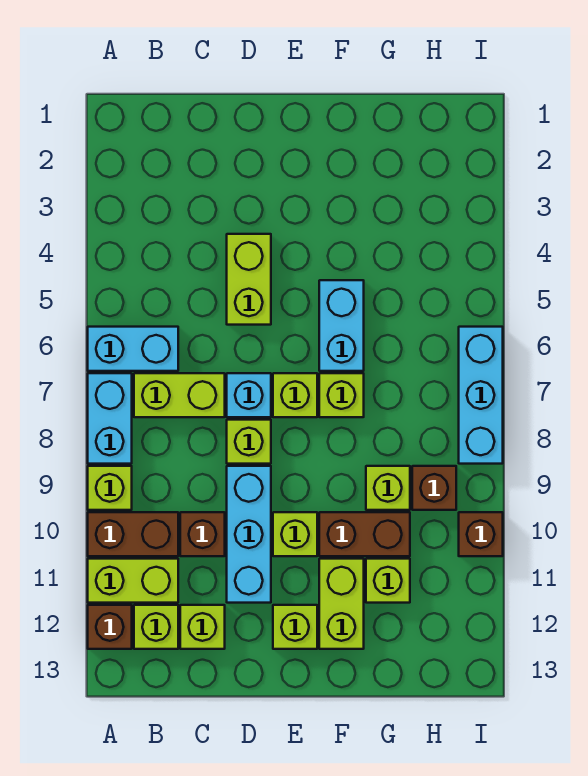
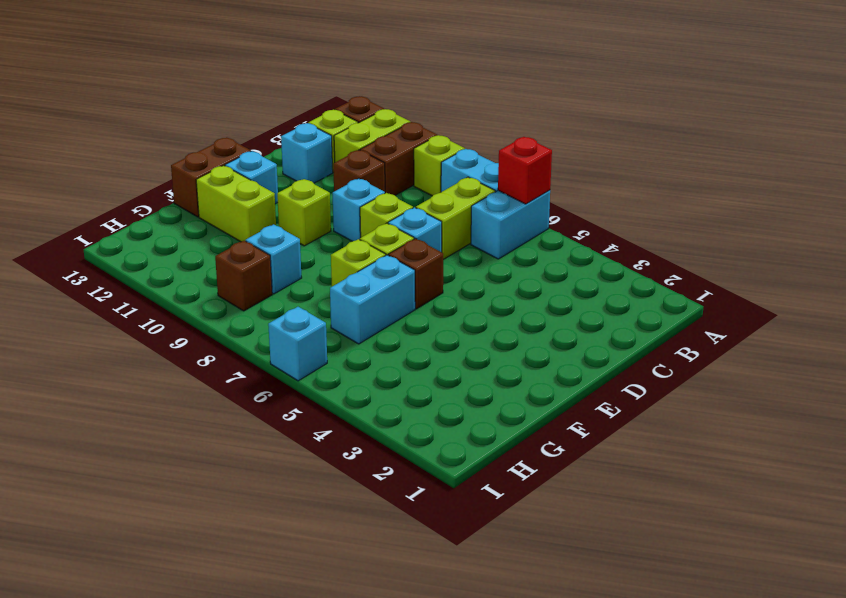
none -> red brick A6 level 2
lime brick C12 level 1 -> cyan brick C12 level 1
lime brick D4:D5 level 1 -> none
cyan brick D9:D11 level 1 -> cyan brick D9 level 1
lime brick E12 level 1 -> cyan brick E12 level 1
cyan brick F5:F6 level 1 -> cyan brick F6:G6 level 1
brown brick F10:G10 level 1 -> brown brick E13:F13 level 1
lime brick G9 level 1 -> cyan brick G9 level 1
lime brick G11 level 1 -> none
cyan brick I6:I8 level 1 -> cyan brick I6 level 1
brown brick I10 level 1 -> brown brick E6 level 1

